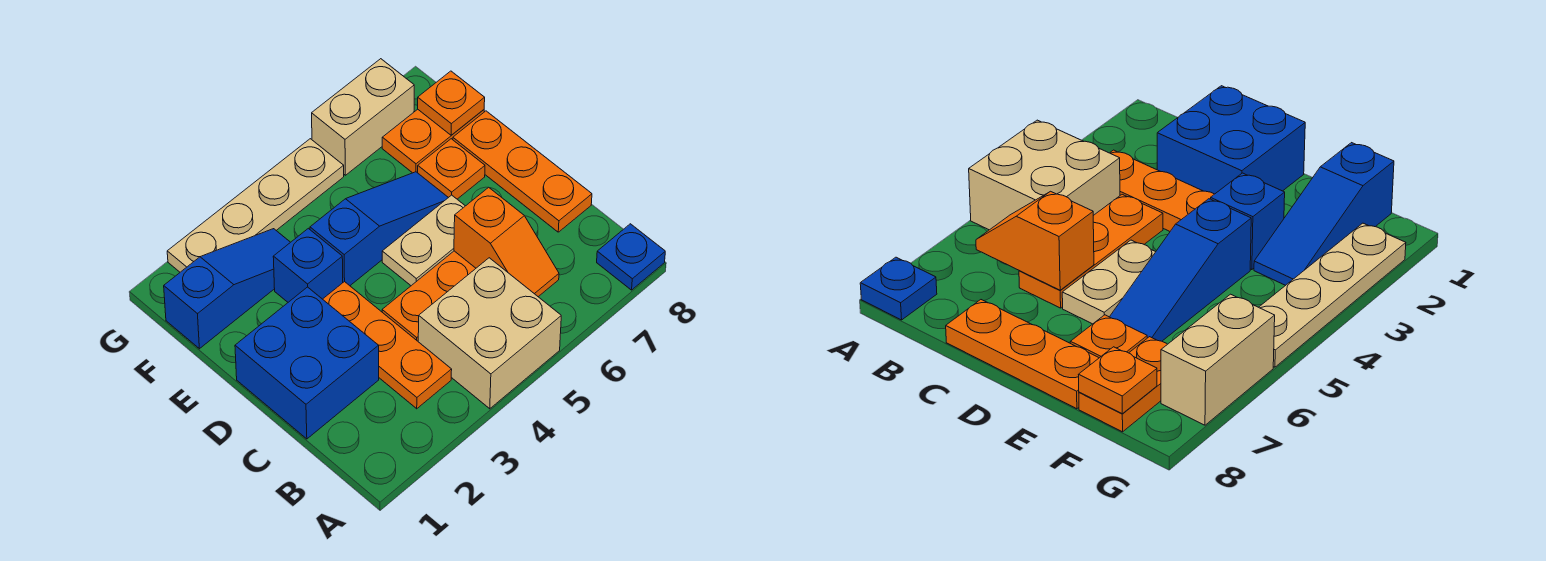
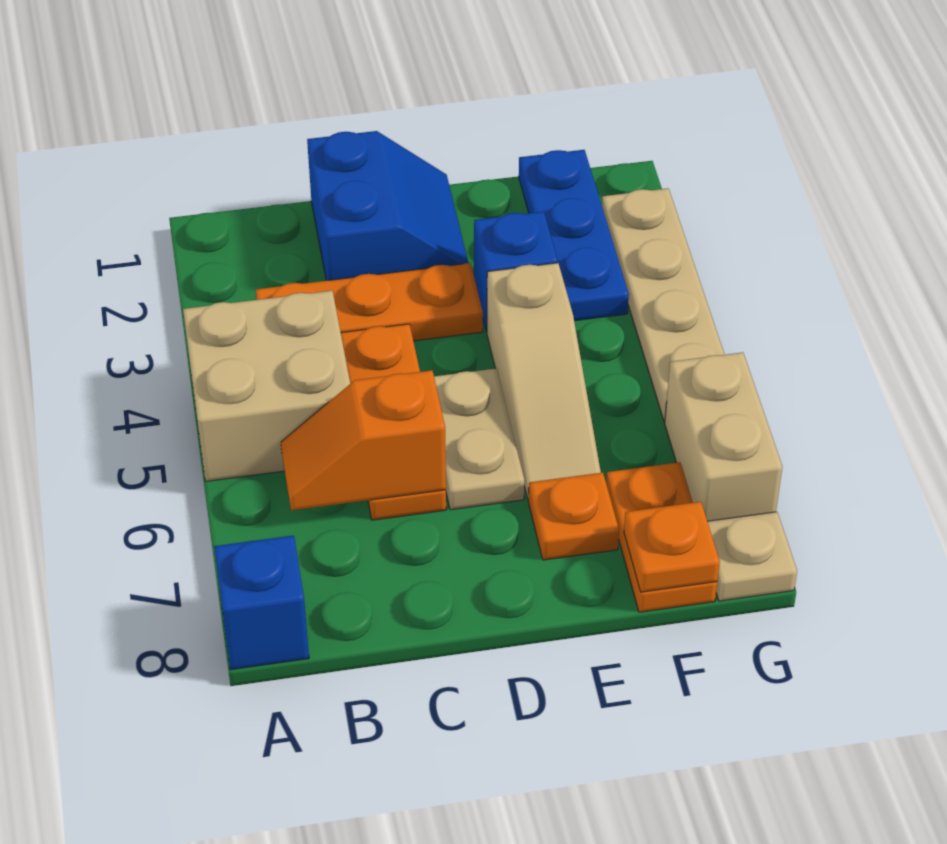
blue plate A8 level 1 -> blue brick A8 level 1
blue brick C1:D2 level 1 -> blue slope C1:D2 level 1 top C
orange plate C8:E8 level 1 -> none
blue slope E4:E6 level 1 top 4 -> tan slope E4:E6 level 1 top 4
blue slope F1:F3 level 1 top 1 -> blue plate F1:F3 level 1
none -> tan plate G8 level 1

